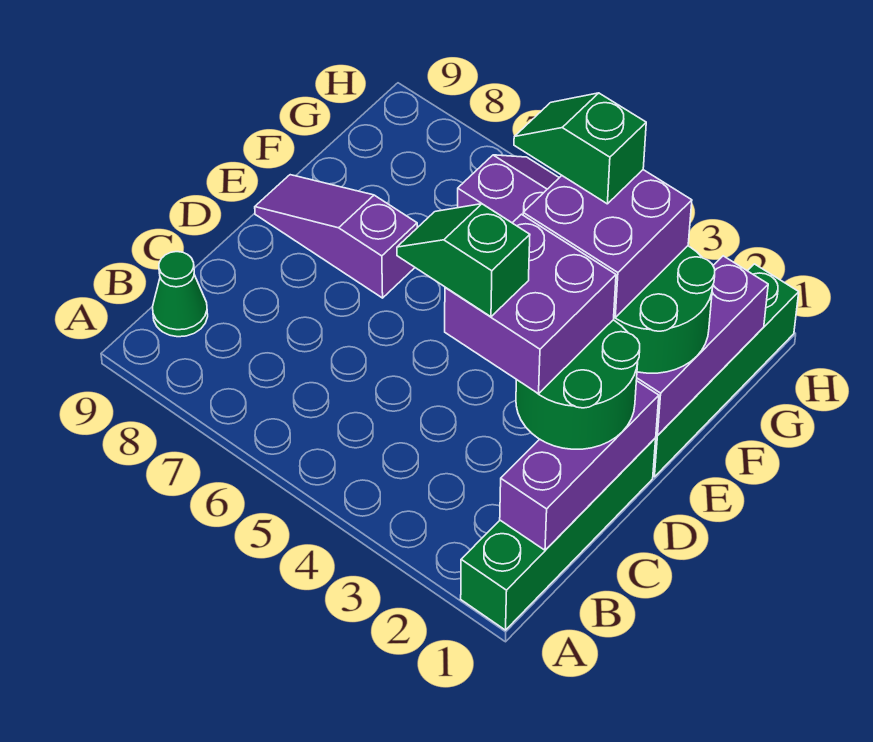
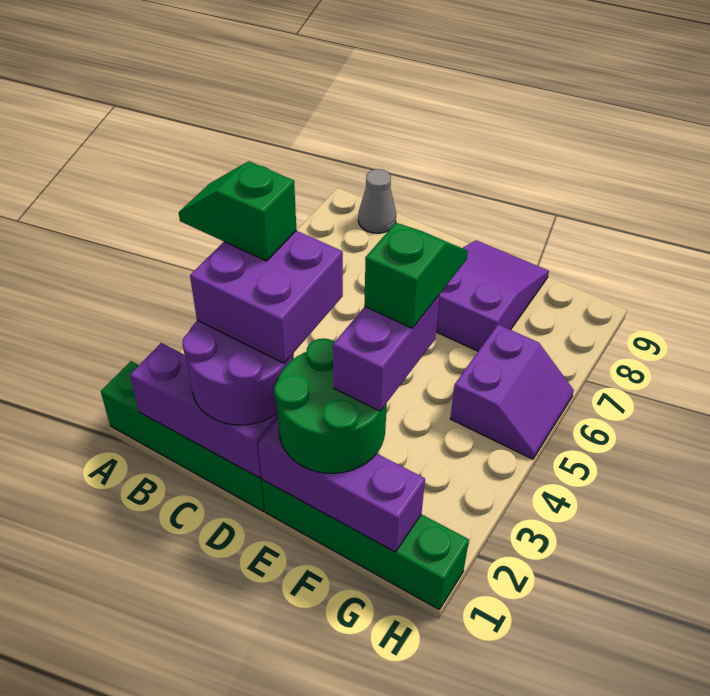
green cone B9 level 1 -> grey cone B9 level 1
green round brick C1:D2 level 3 -> purple round brick C1:D2 level 3
green slope C3:C4 level 5 top 3 -> green slope B3:C3 level 5 top C
purple brick E2:F3 level 4 -> purple brick F2:F3 level 4
purple slope E7:E9 level 1 top 7 -> purple slope E7:F9 level 1 top 7

